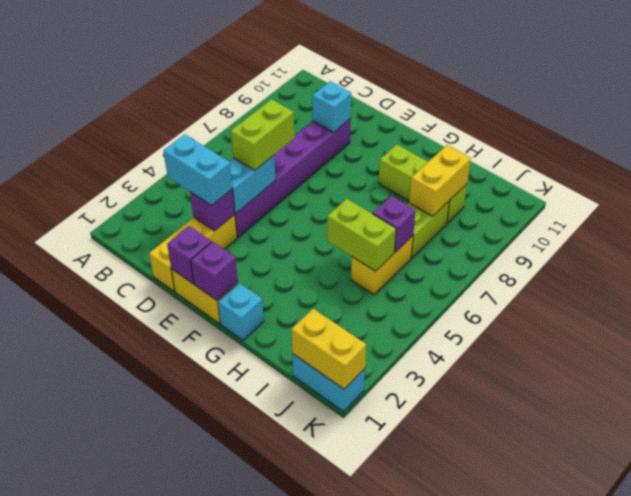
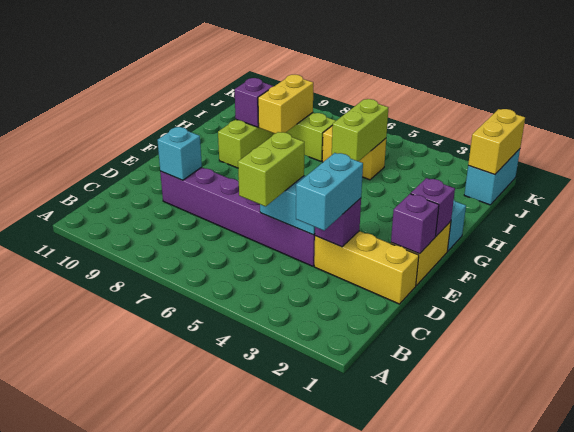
lime brick D5:D6 level 3 -> lime brick C5:D5 level 3
purple brick I6 level 2 -> purple brick H9 level 2
yellow brick I8:I9 level 2 -> yellow brick H8:I8 level 2

